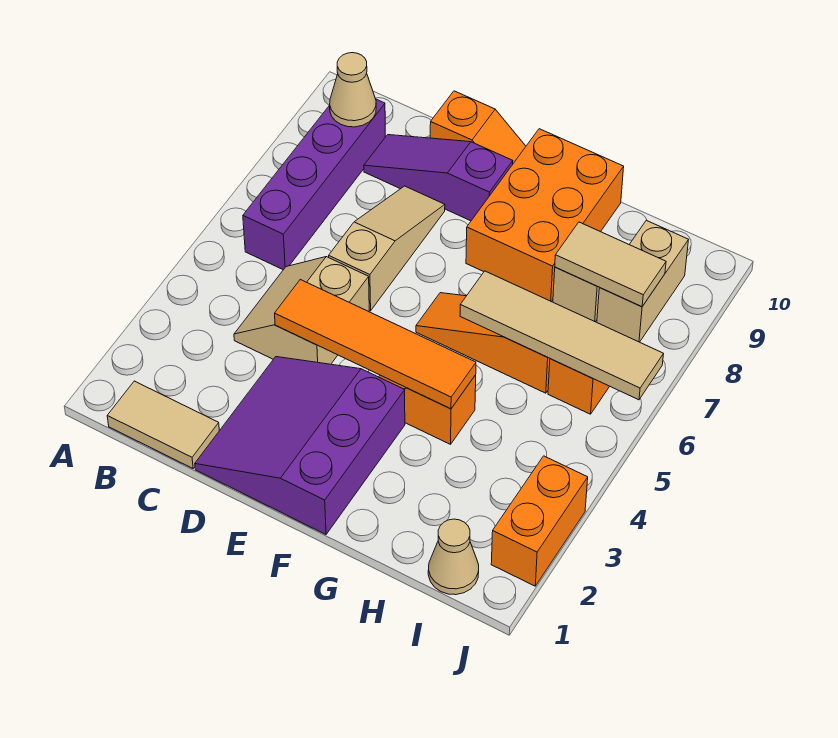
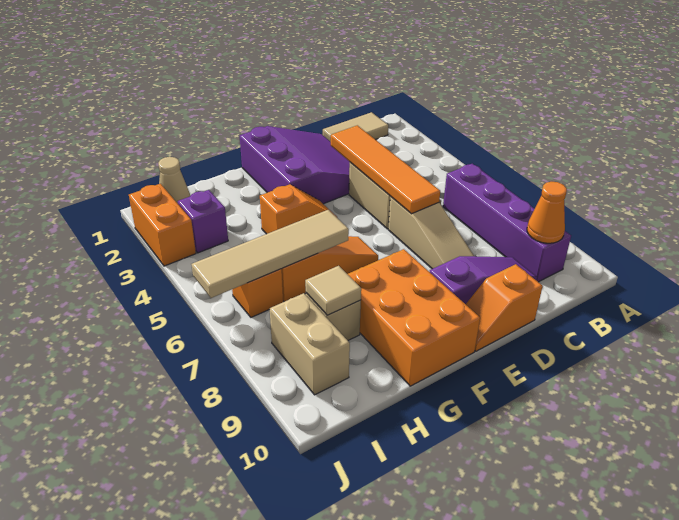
tan cone B9 level 2 -> orange cone B9 level 2
orange tile D4:G4 level 2 -> orange tile D3:D6 level 2
tan tile H8:I8 level 2 -> tan tile H8 level 2
none -> purple brick I3 level 1

